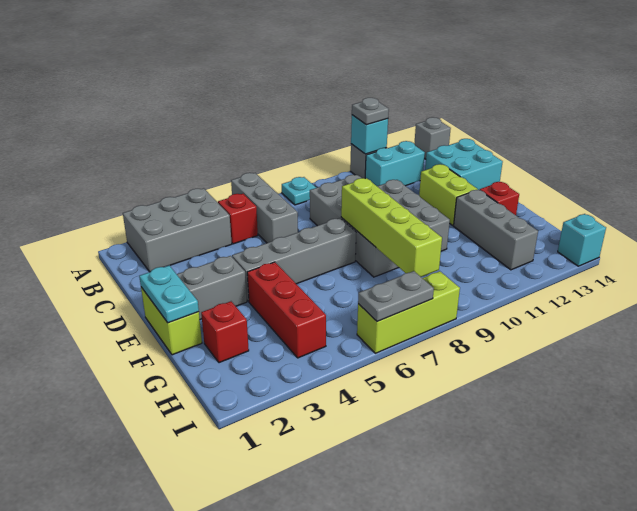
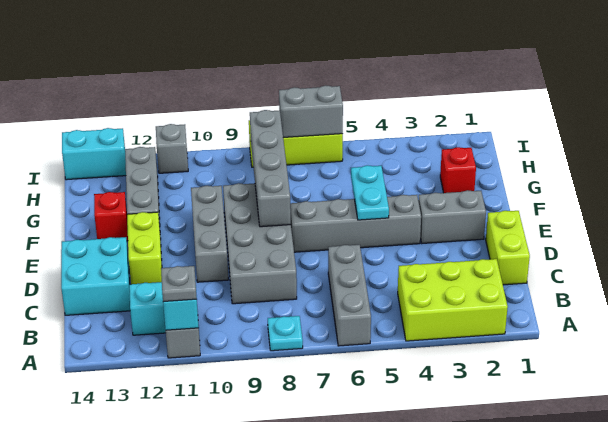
grey brick A2:B4 level 1 -> lime brick A2:B4 level 1
grey brick A14 level 1 -> grey brick I11 level 1
red brick B5 level 1 -> none
lime brick E1:F1 level 1 -> lime brick C1:D1 level 1
cyan plate E1:F1 level 2 -> cyan plate E5:F5 level 2
lime brick E8:H8 level 2 -> grey brick E8:H8 level 2
red brick F4:H4 level 1 -> none
grey plate I6:I7 level 2 -> grey brick I6:I7 level 2
cyan brick I14 level 1 -> cyan brick I13:I14 level 1

